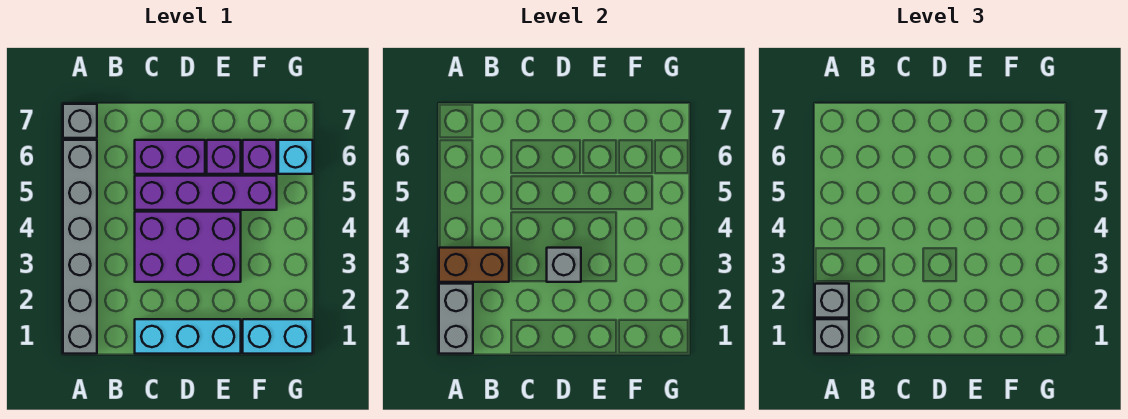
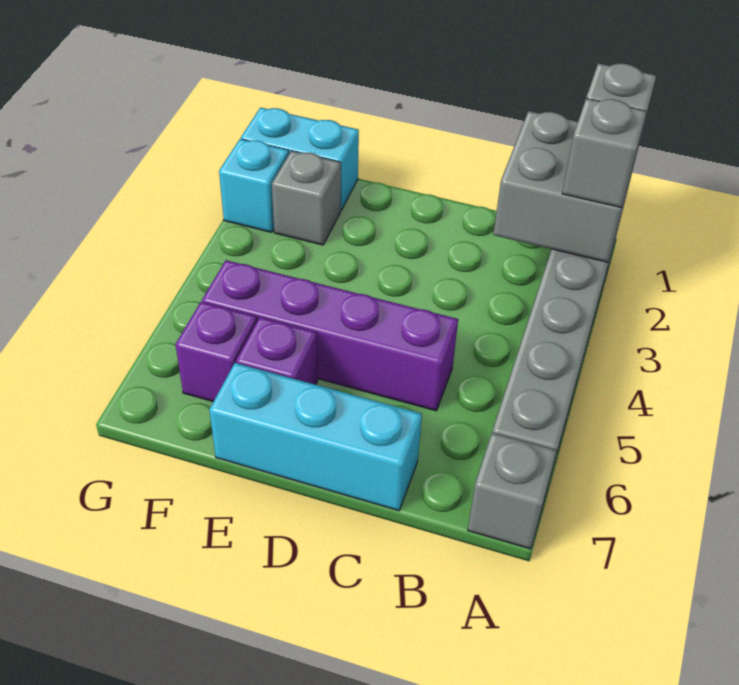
grey brick A1:A2 level 2 -> grey brick A1:B2 level 2
brown brick A3:B3 level 2 -> none
cyan brick C1:E1 level 1 -> cyan brick C7:E7 level 1
purple brick C3:E4 level 1 -> none
purple brick C6:D6 level 1 -> none
grey brick D3 level 2 -> grey brick F2 level 1
cyan brick G6 level 1 -> cyan brick G2 level 1

